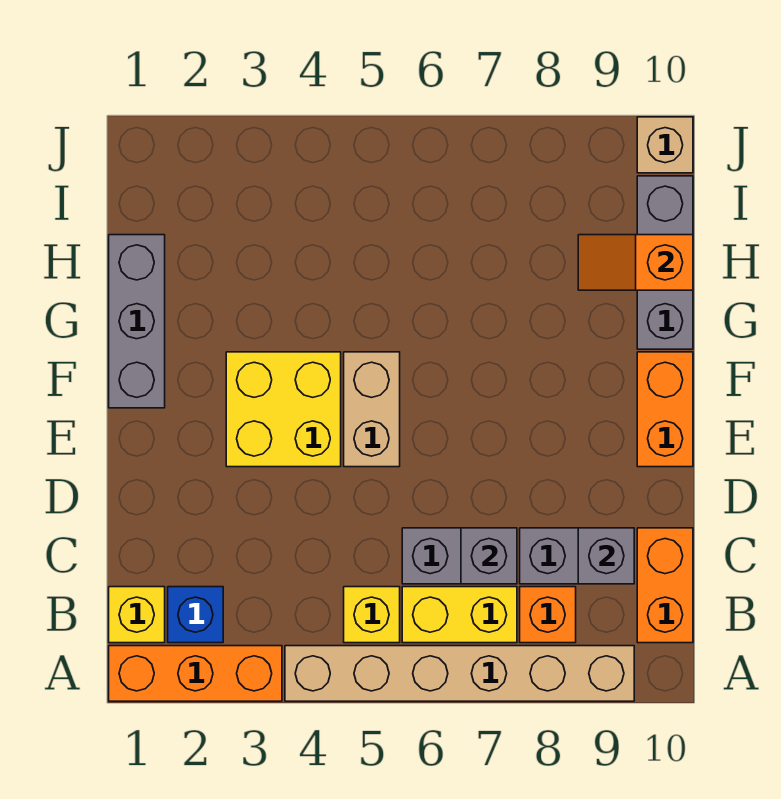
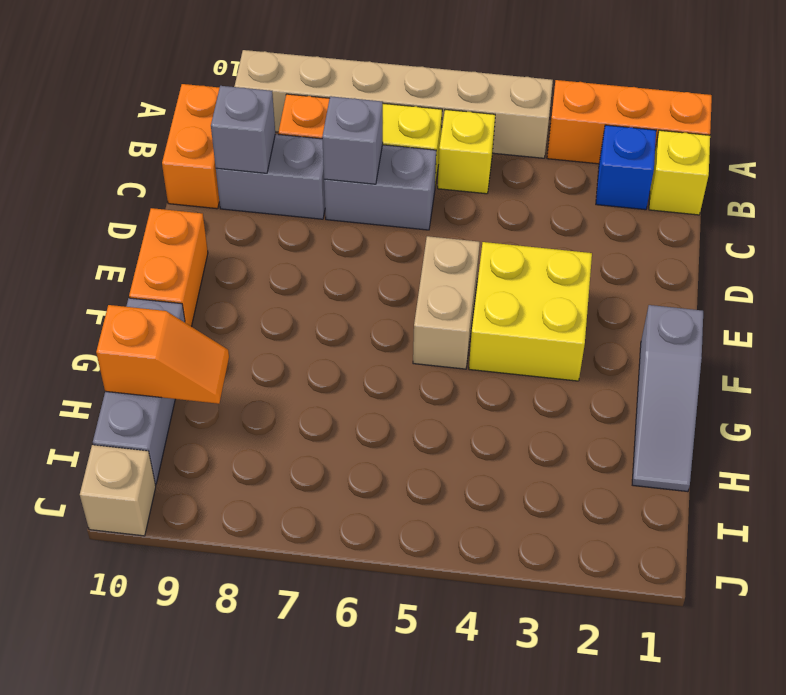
grey brick F1:H1 level 1 -> grey slope F1:H1 level 1 top F

